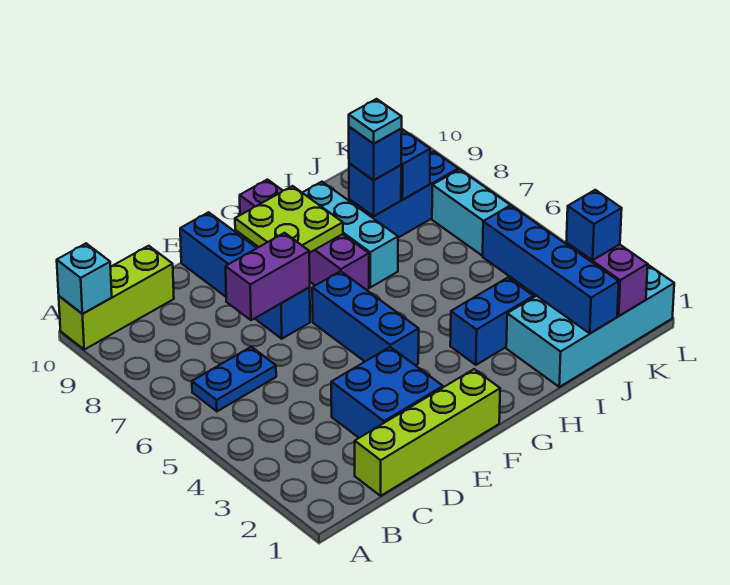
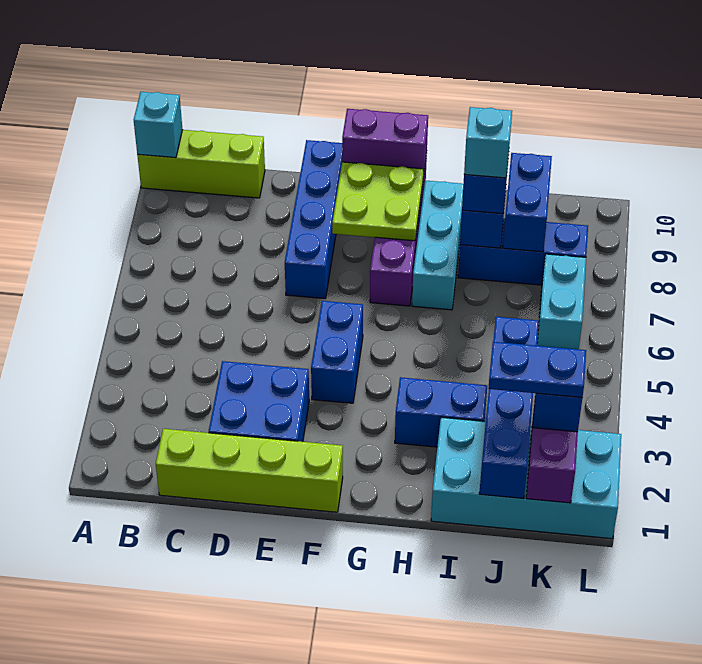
blue plate B6:C6 level 1 -> blue plate J2:K2 level 4
purple brick D7:E7 level 2 -> purple brick F10:G10 level 2
blue brick F4:F6 level 1 -> blue brick F4:F5 level 1
cyan plate I8 level 4 -> cyan brick I8 level 4

